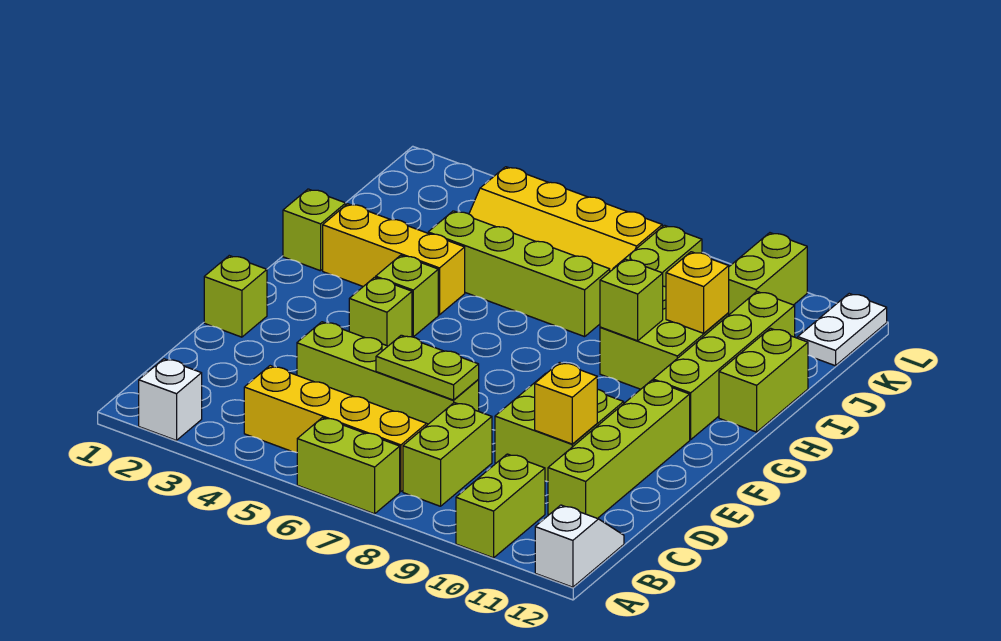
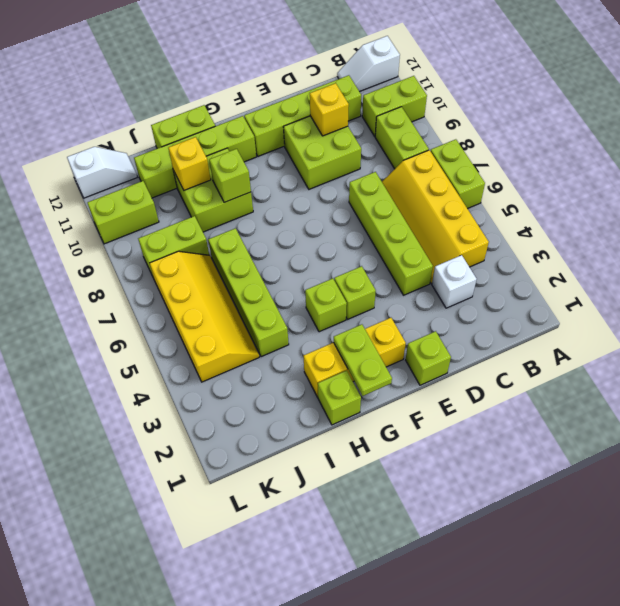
white brick A2 level 1 -> white brick C3 level 1
lime brick B8:C8 level 1 -> lime brick B8:B9 level 1
lime plate D6:D7 level 2 -> lime plate G1:G2 level 2
yellow brick H2:H4 level 1 -> yellow brick F2:H2 level 1
white plate K12:L12 level 1 -> white slope K12:L12 level 1 top L

